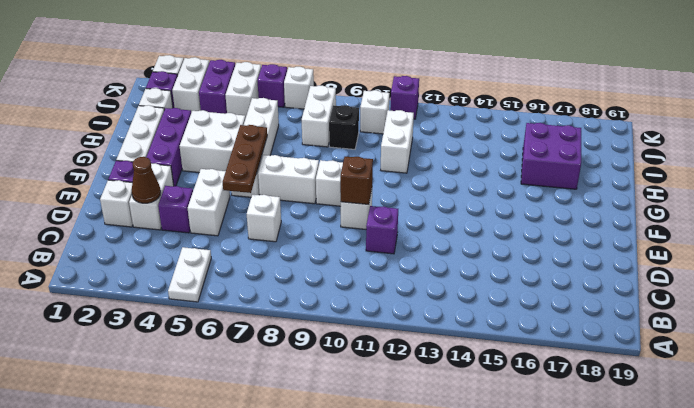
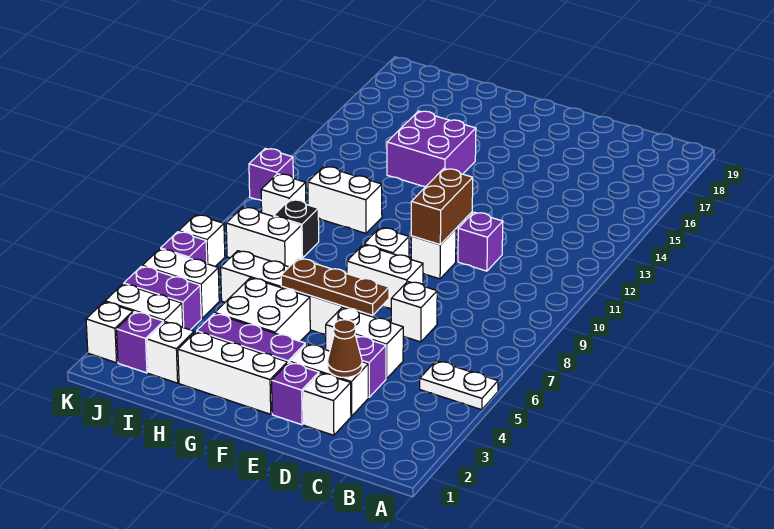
brown brick E10 level 2 -> brown brick E10:E11 level 2
white brick F7:F8 level 1 -> white brick E8:F8 level 1
purple brick H16:I17 level 1 -> purple brick G14:H15 level 1

